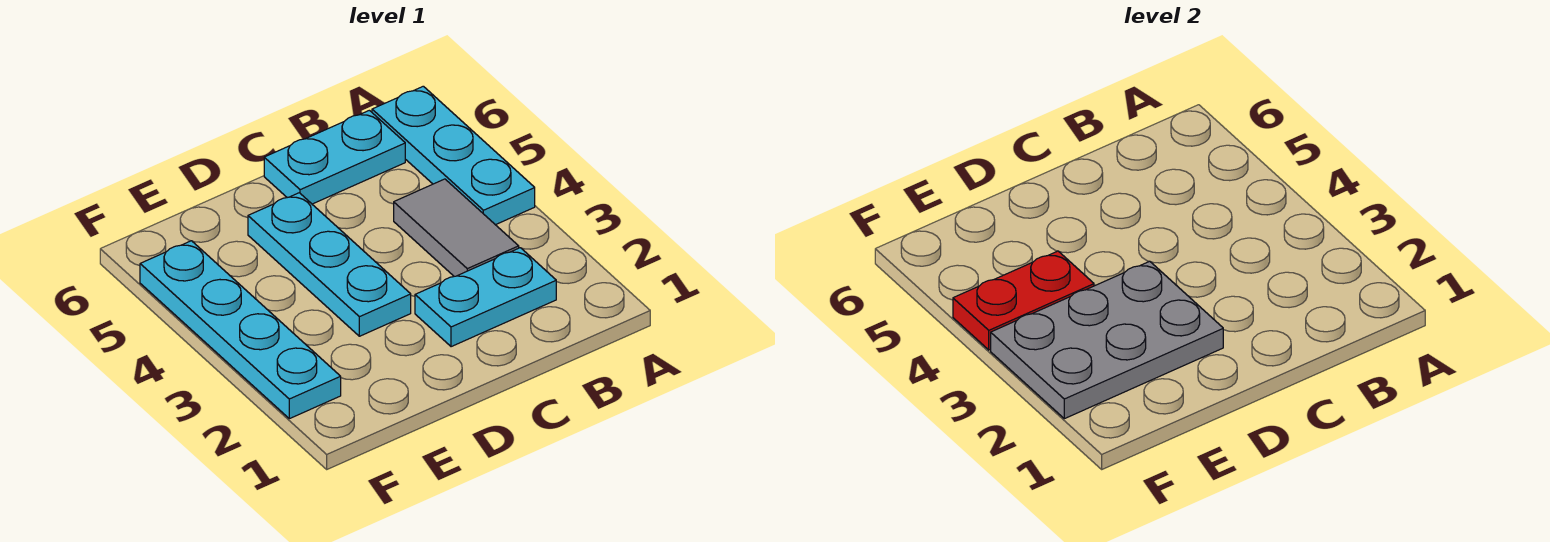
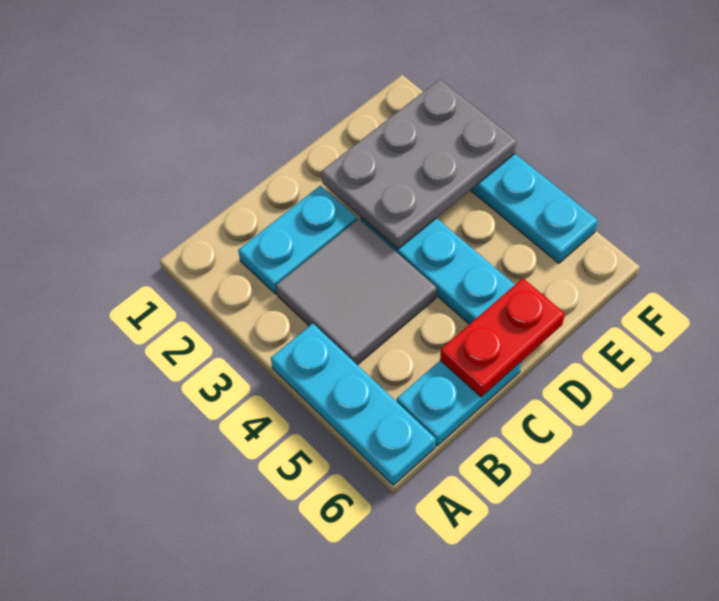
grey tile B3:B4 level 1 -> grey tile B3:C4 level 1
red plate E4:F4 level 2 -> red plate C6:D6 level 2

